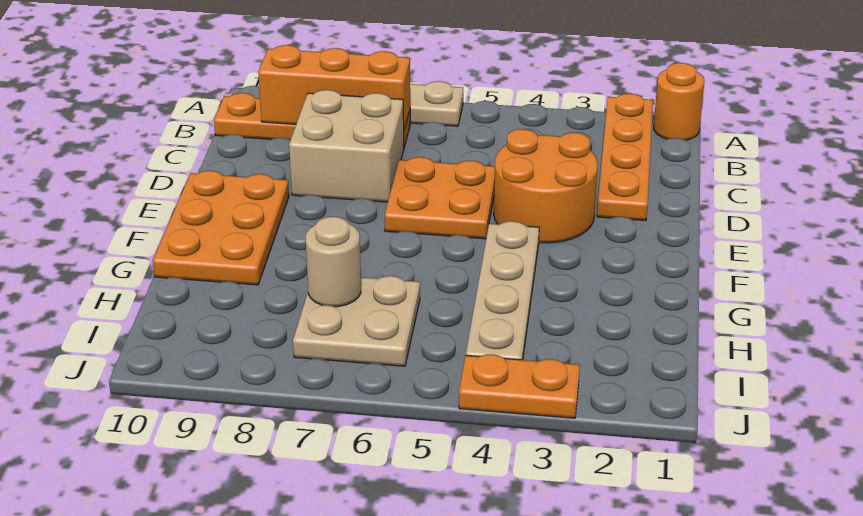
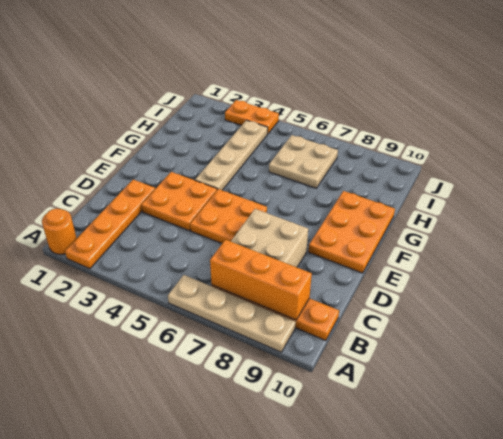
orange round brick D3:E4 level 1 -> orange plate D3:E4 level 1
tan round brick H7 level 2 -> none

